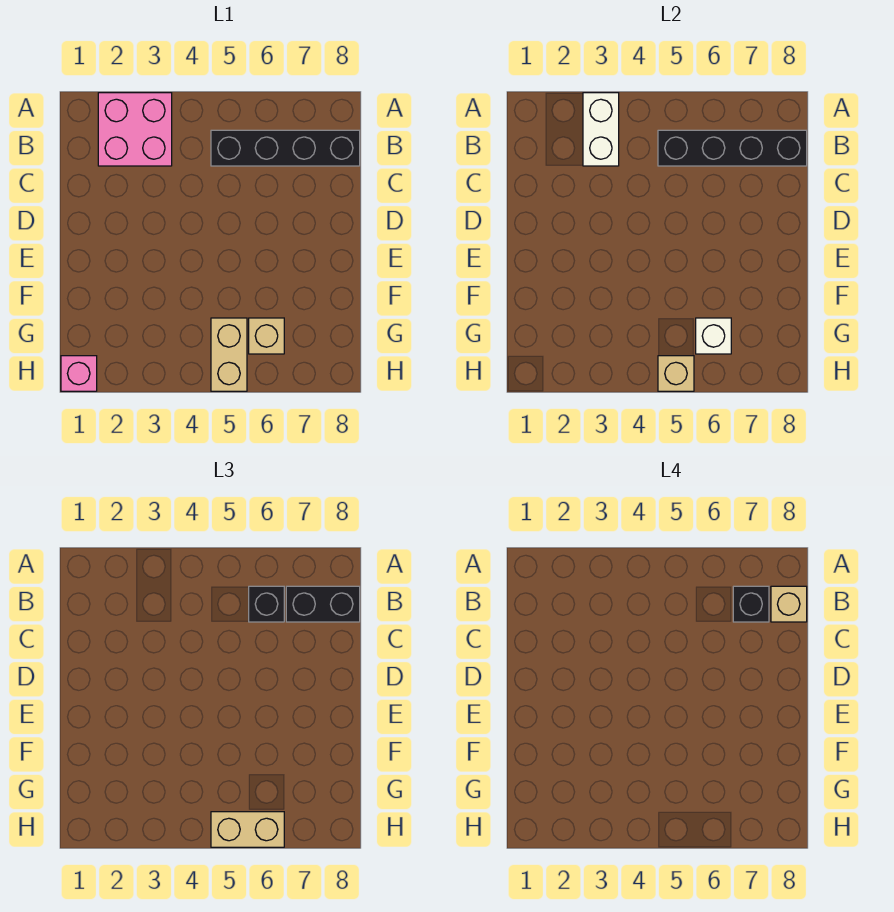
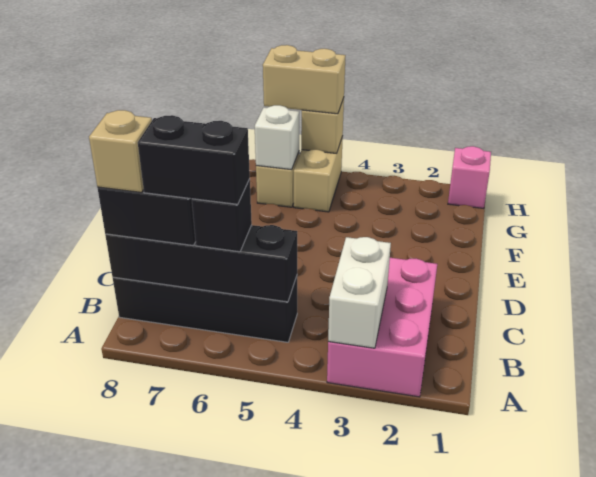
pink brick A2:B3 level 1 -> pink brick A2:C3 level 1
black brick B7 level 4 -> black brick B6:B7 level 4

